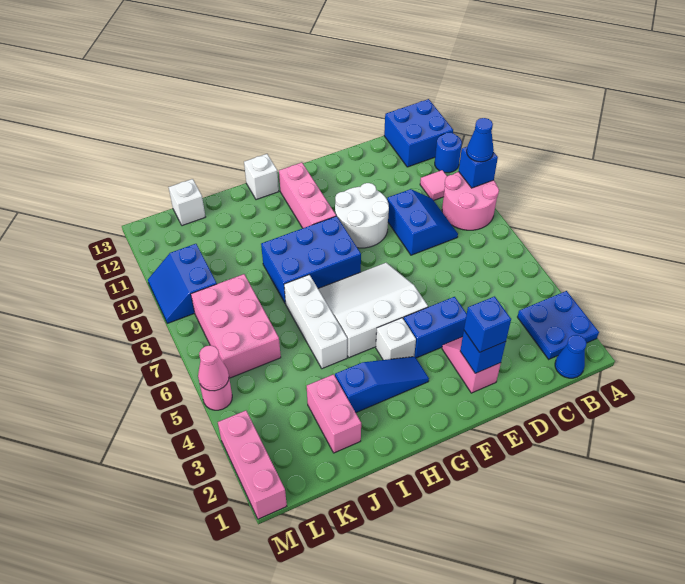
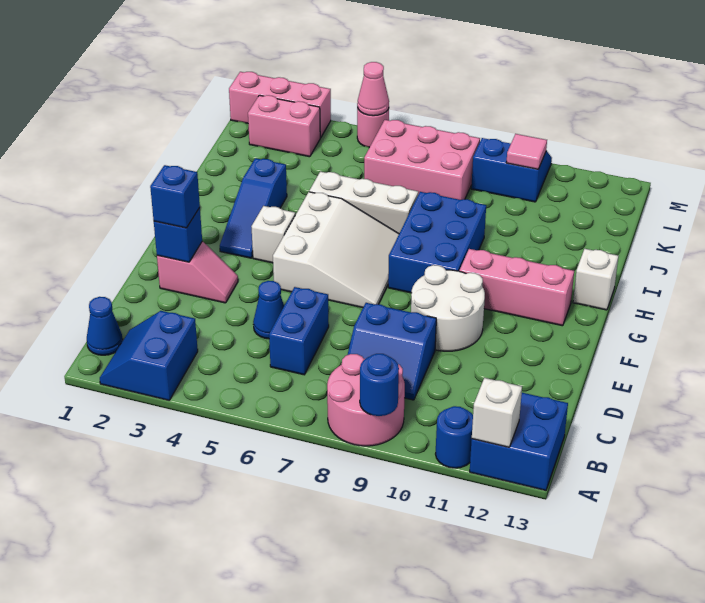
blue plate A2:B3 level 1 -> blue slope A2:B3 level 1 top 3
blue brick A9 level 2 -> blue round brick A9 level 2
blue cone A9 level 3 -> blue cone D5 level 1
pink tile B10 level 1 -> pink tile L10 level 2
blue brick E4:F4 level 1 -> blue brick C6:D6 level 1
pink brick J2:J3 level 1 -> pink brick L2:L3 level 1
white brick K13 level 1 -> white brick A12 level 2

